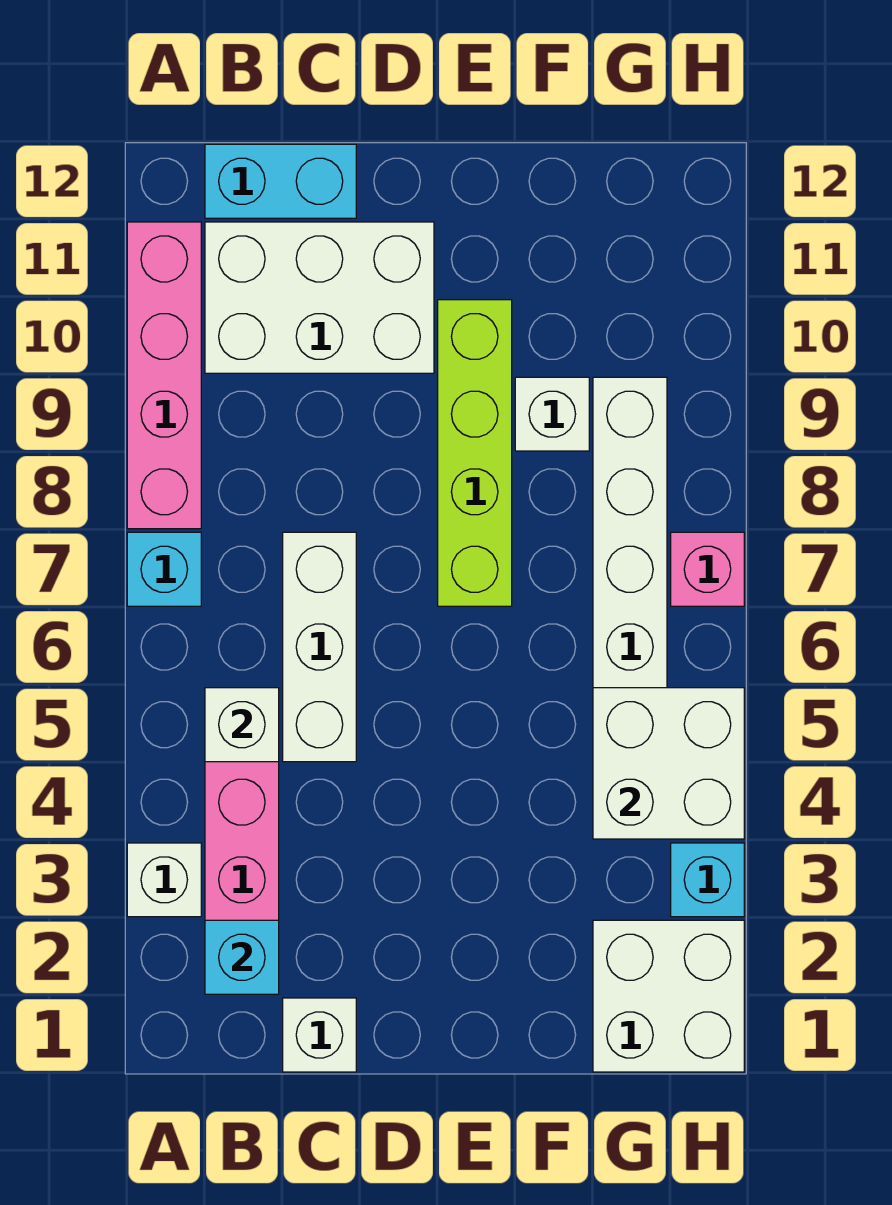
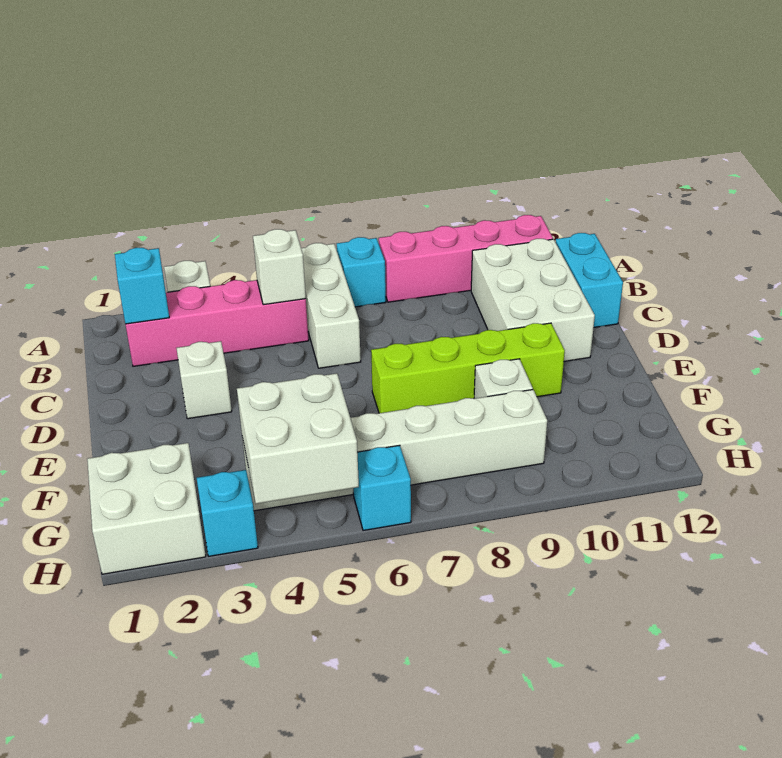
white brick C1 level 1 -> white brick D3 level 1
white brick C5:C7 level 1 -> white brick A6:C6 level 1
none -> cyan brick H6 level 1
pink brick H7 level 1 -> none

